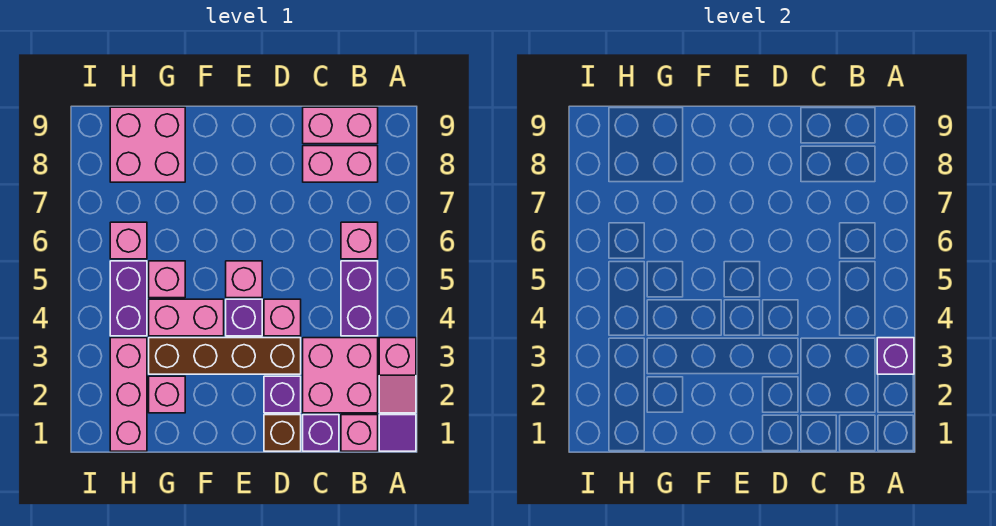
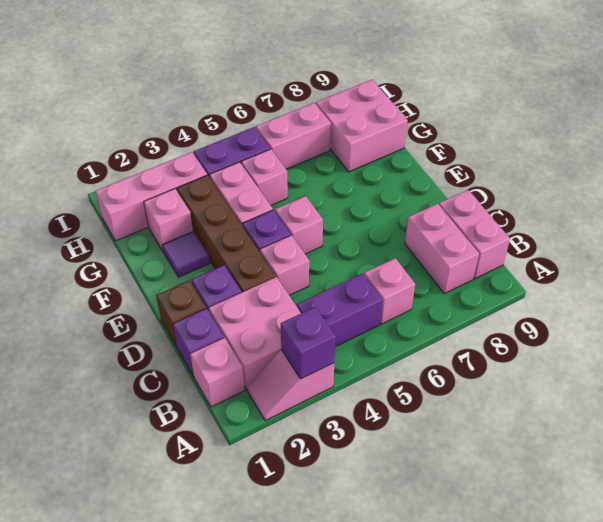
purple tile A1 level 1 -> purple tile F2 level 1
pink brick H6 level 1 -> pink brick H6:H7 level 1

